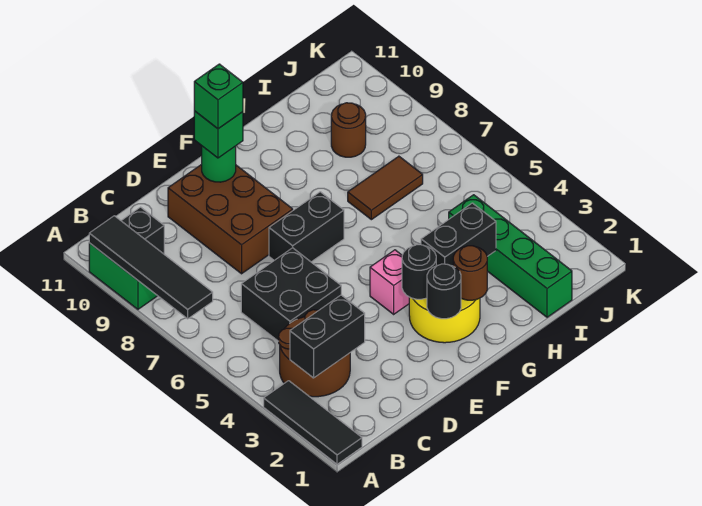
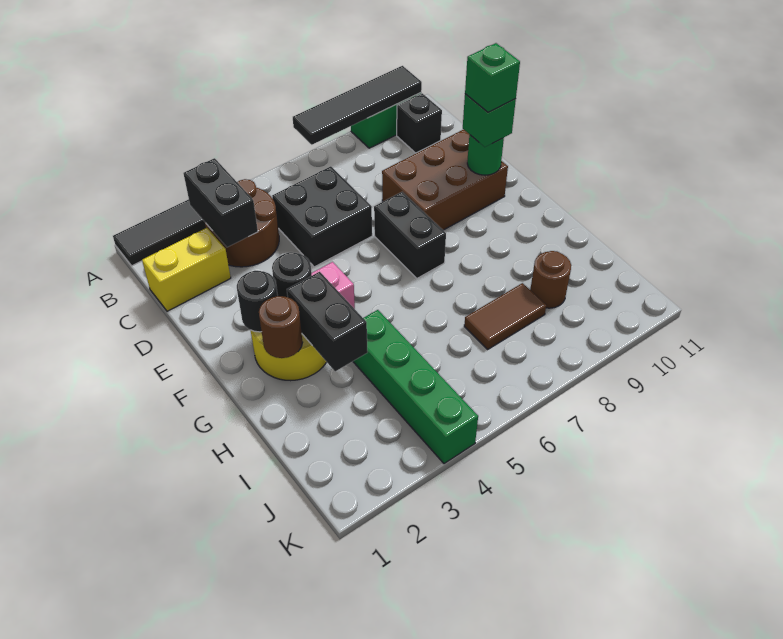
none -> yellow brick C1:C2 level 1
brown tile H7:I7 level 1 -> brown tile I7:I8 level 1
green brick I1:I4 level 1 -> green brick H4:K4 level 1

